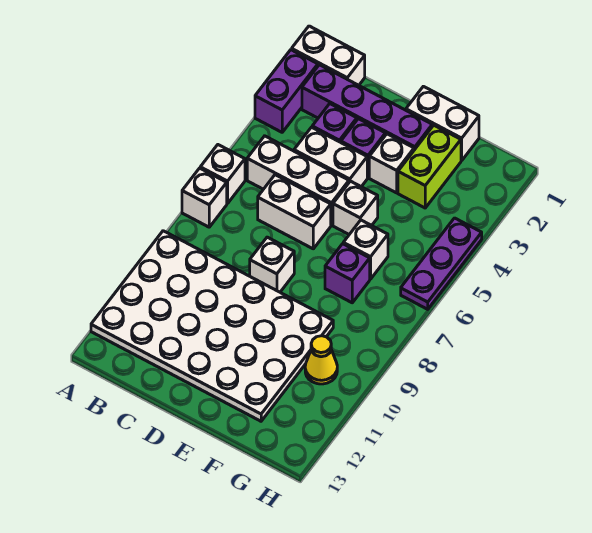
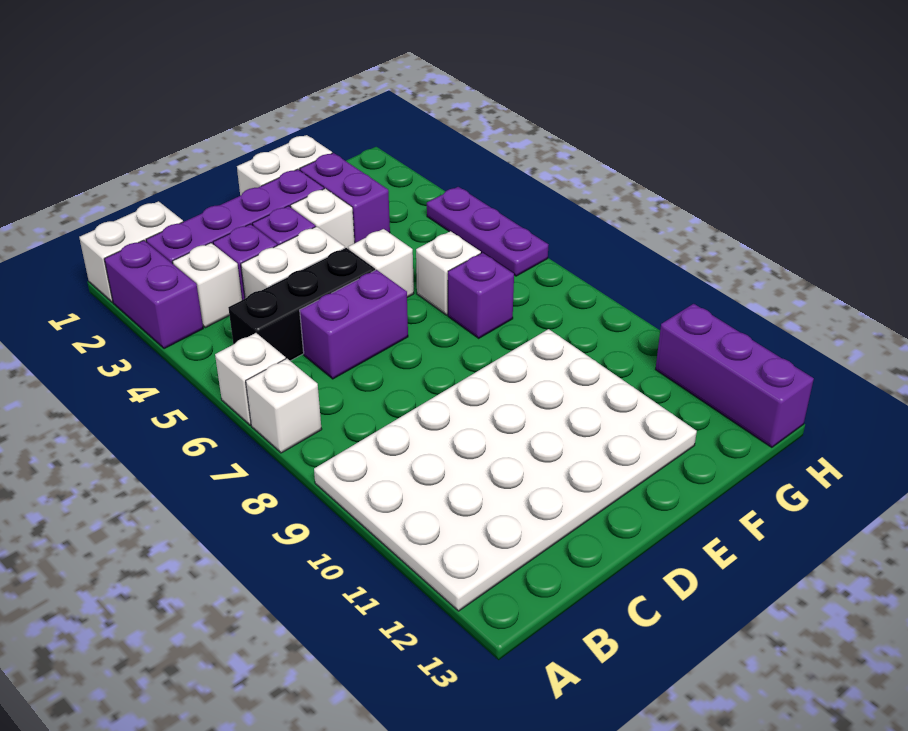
white brick B5:D5 level 1 -> black brick B5:D5 level 1
white brick C6:D6 level 1 -> purple brick C6:D6 level 1
white brick D8 level 1 -> white brick B3 level 1
lime brick F2:F3 level 1 -> purple brick F2:F3 level 1
yellow cone G10 level 1 -> none
none -> purple brick H11:H13 level 1

